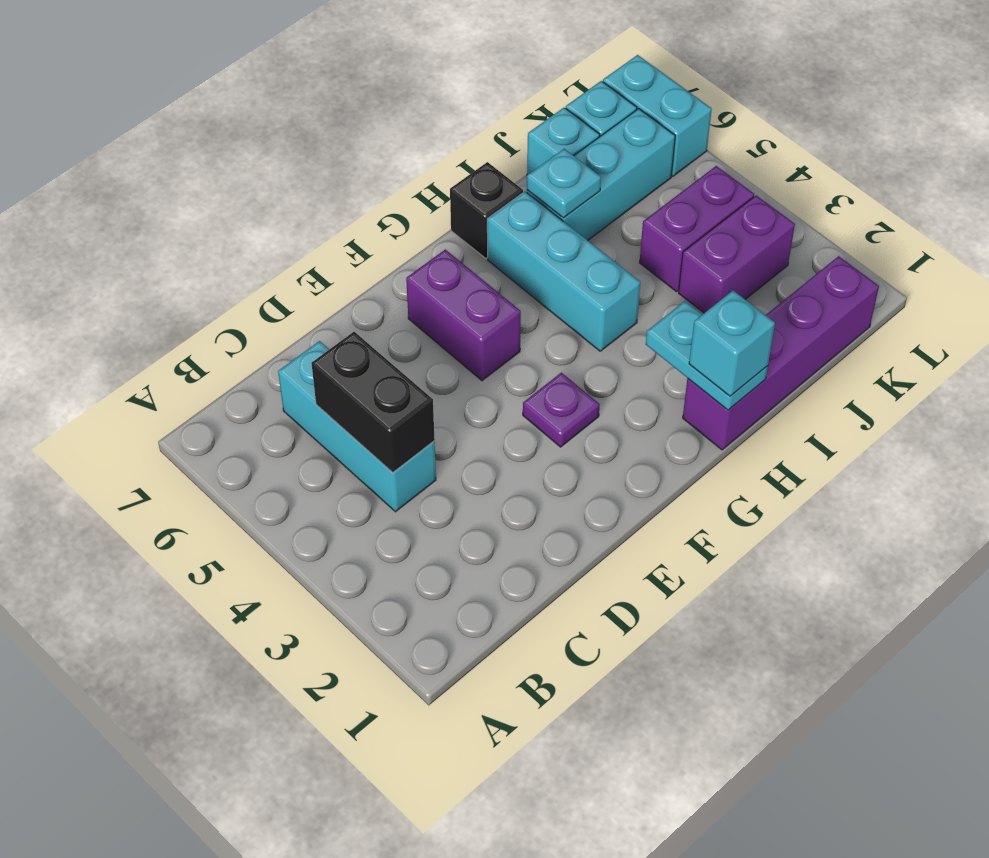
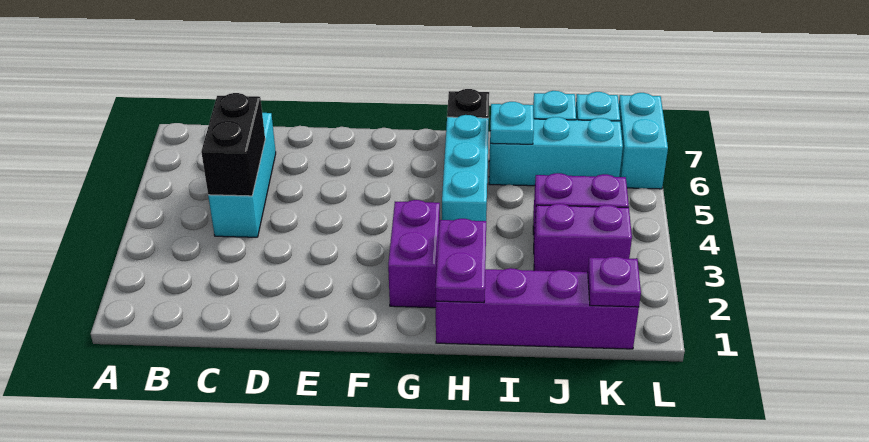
purple plate F3 level 1 -> purple plate K1 level 2
purple brick F5:F6 level 1 -> purple brick G2:G3 level 1
cyan plate H1:H2 level 2 -> purple plate H1:H2 level 2
cyan brick H1 level 3 -> none

